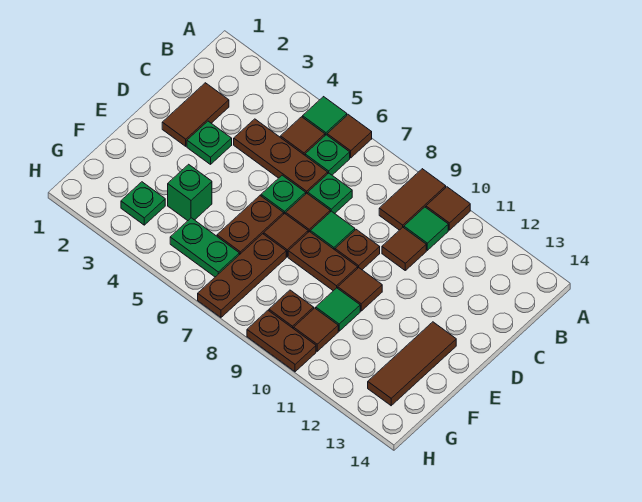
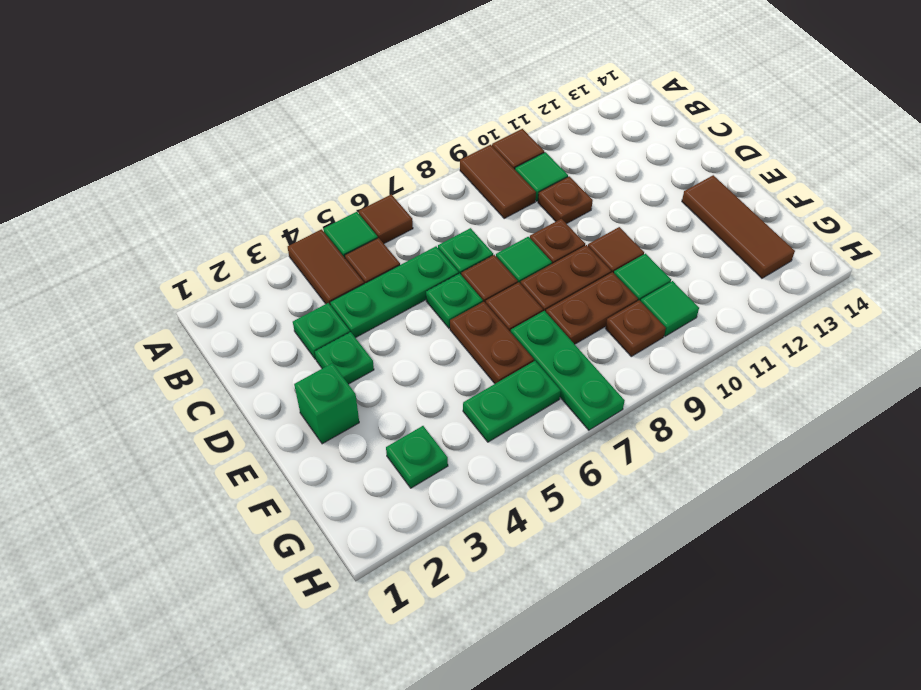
green plate B6 level 1 -> green plate C3 level 1
brown tile C2:D2 level 1 -> brown tile A4:B4 level 1
brown plate C4:C6 level 1 -> green plate C4:C6 level 1
brown tile C10 level 1 -> brown plate C10 level 1
green brick F4 level 1 -> green brick E2 level 1
brown plate F7:H7 level 1 -> green plate F7:H7 level 1
brown tile G10 level 1 -> green tile G10 level 1
brown plate H9:H10 level 1 -> brown plate F8:F9 level 1

